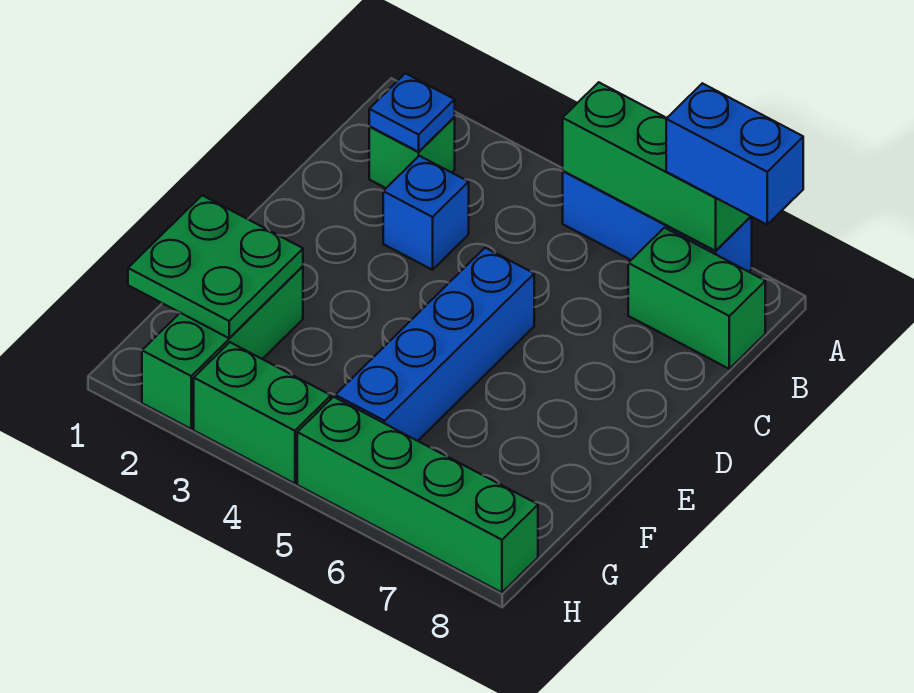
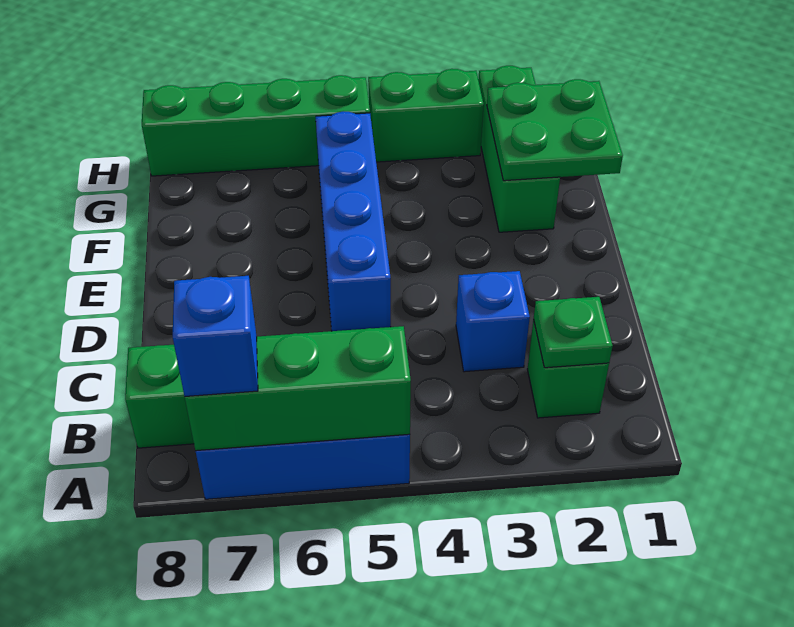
blue brick A7:A8 level 3 -> blue brick A7 level 3
blue plate B2 level 2 -> green plate B2 level 2

